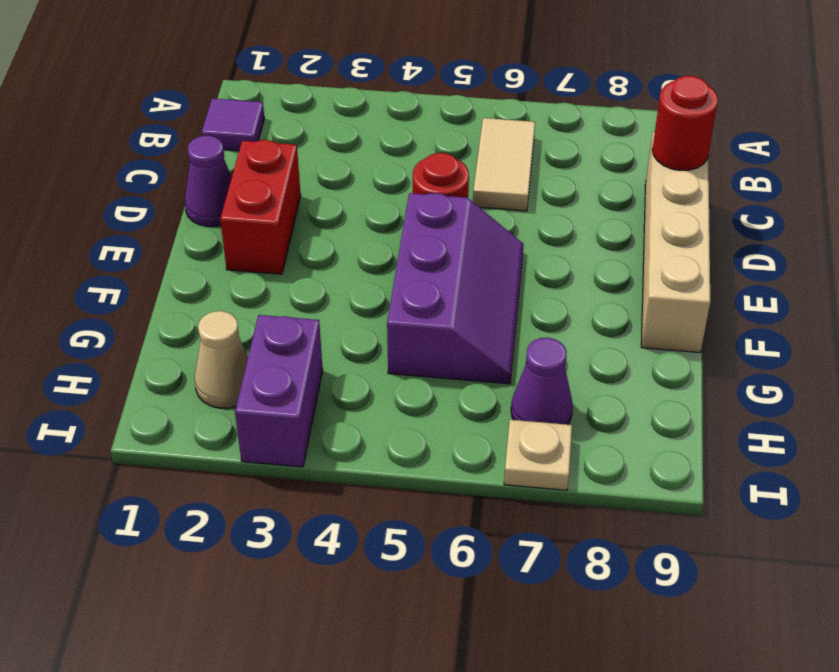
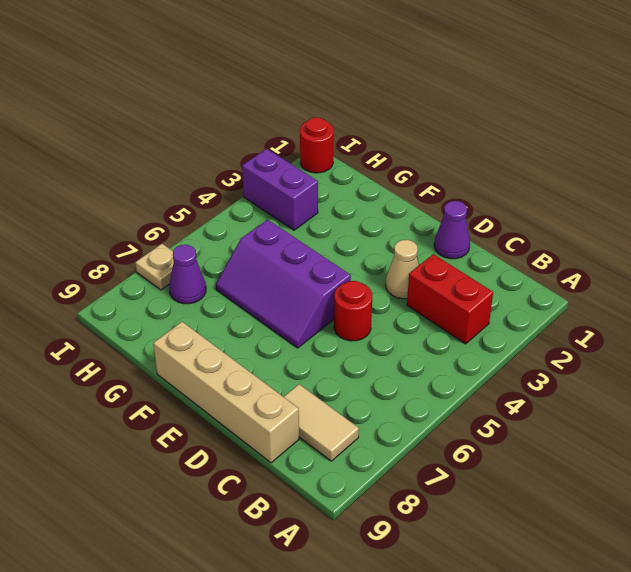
purple tile B1 level 1 -> none
tan tile B6:C6 level 1 -> tan tile B8:C8 level 1
red round brick C9 level 2 -> red round brick I1 level 1
red brick D2:E2 level 1 -> red brick B3:C3 level 1
tan cone H2 level 1 -> tan cone D3 level 1

